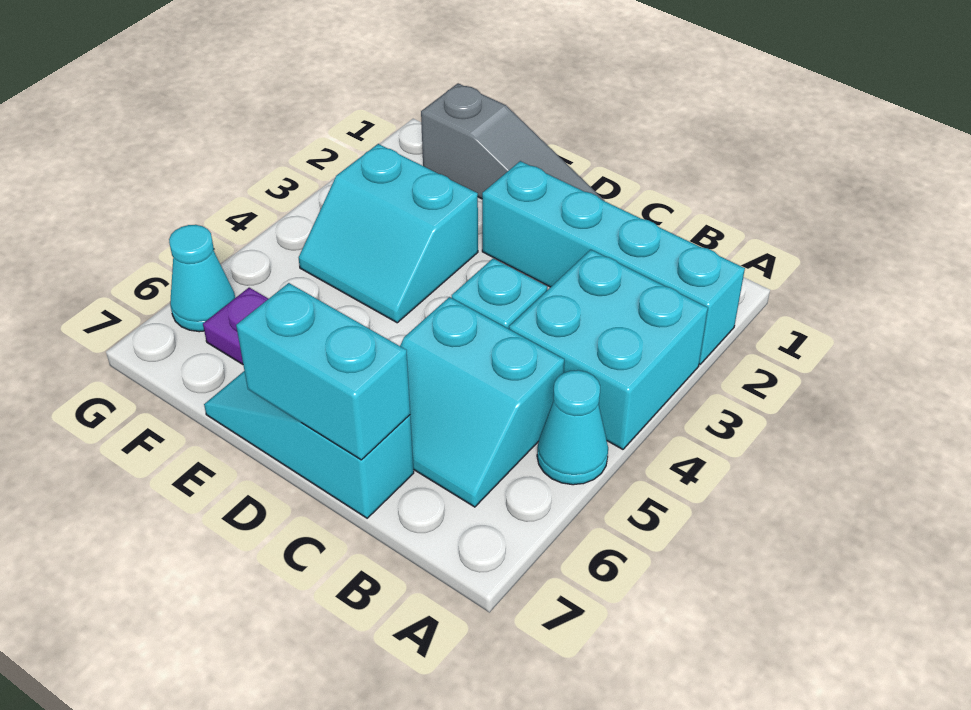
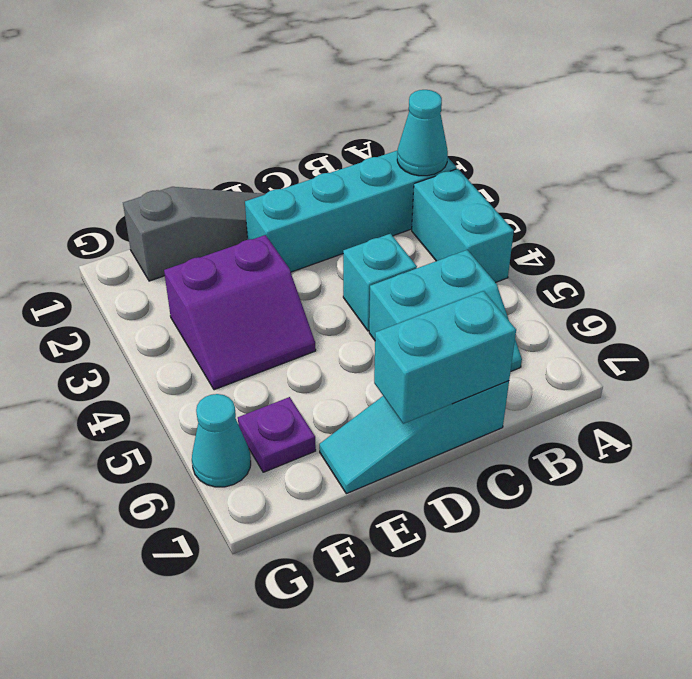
cyan brick A3:B4 level 1 -> cyan brick A3:A4 level 1
cyan cone A5 level 1 -> cyan cone A2 level 2
cyan slope E3:F4 level 1 top 3 -> purple slope E3:F4 level 1 top 3

